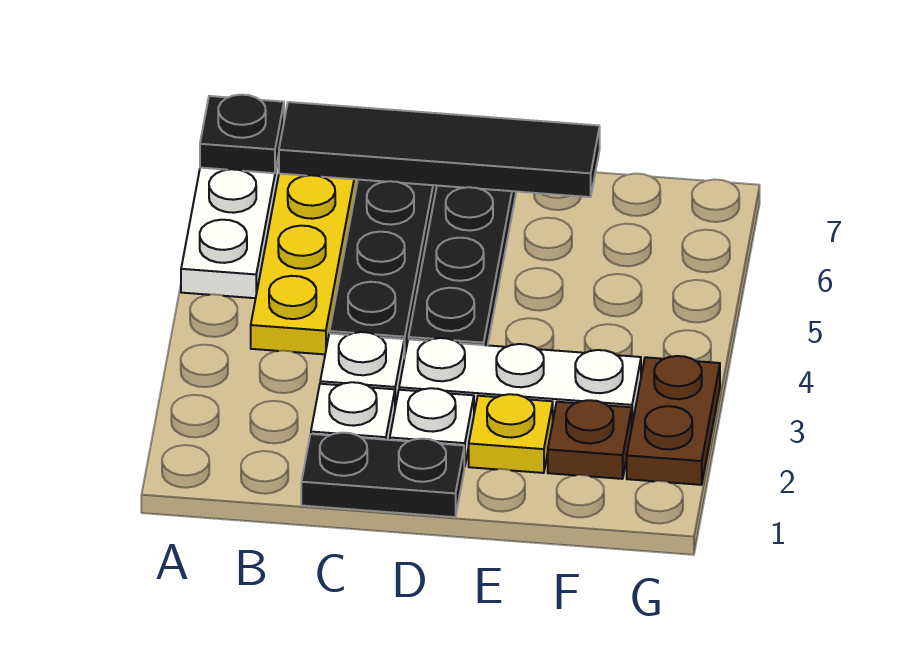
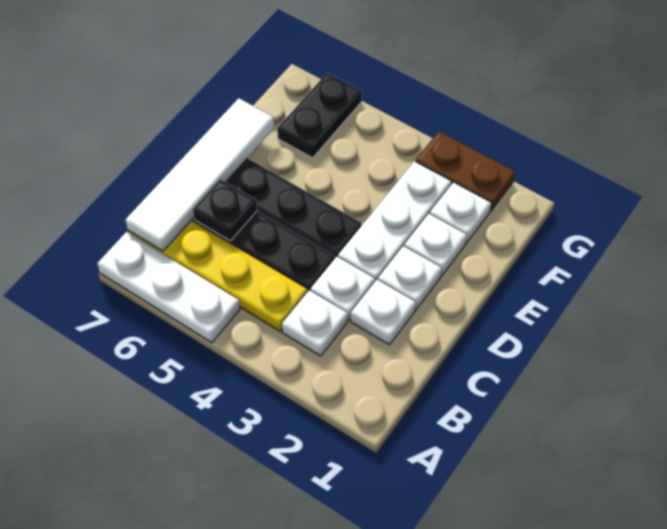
black plate A7 level 2 -> black plate C6 level 2
none -> white plate B3 level 1
black tile B7:E7 level 2 -> white tile B7:E7 level 2
black plate C1:D1 level 1 -> black plate F6:G6 level 1
yellow plate E2 level 1 -> white plate E2 level 1
brown plate F2 level 1 -> white plate F2 level 1

